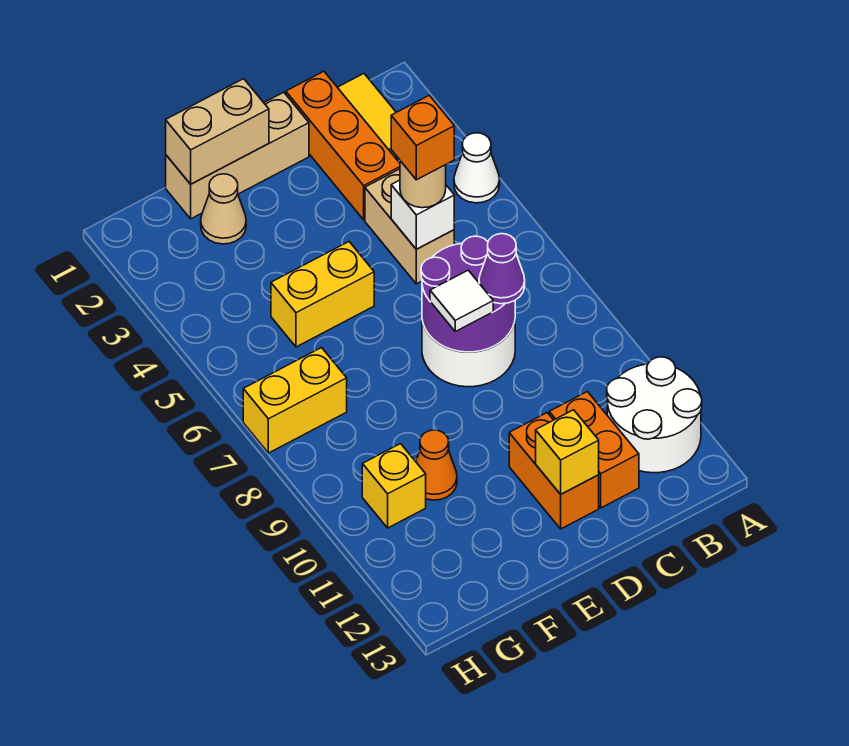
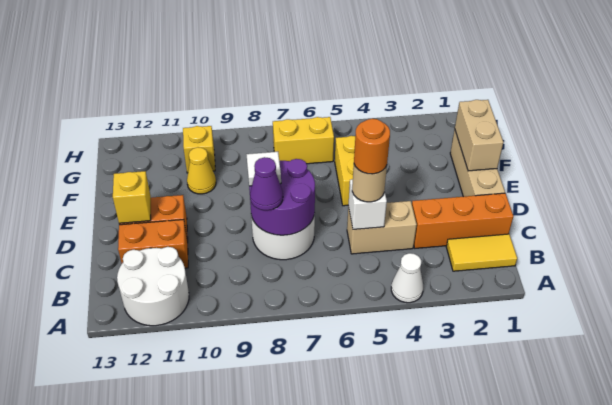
orange brick C5 level 4 -> orange round brick C5 level 4
tan cone F2 level 1 -> none
orange cone F10 level 1 -> yellow cone F10 level 1
yellow brick G7:H7 level 1 -> yellow brick G6:G7 level 1

